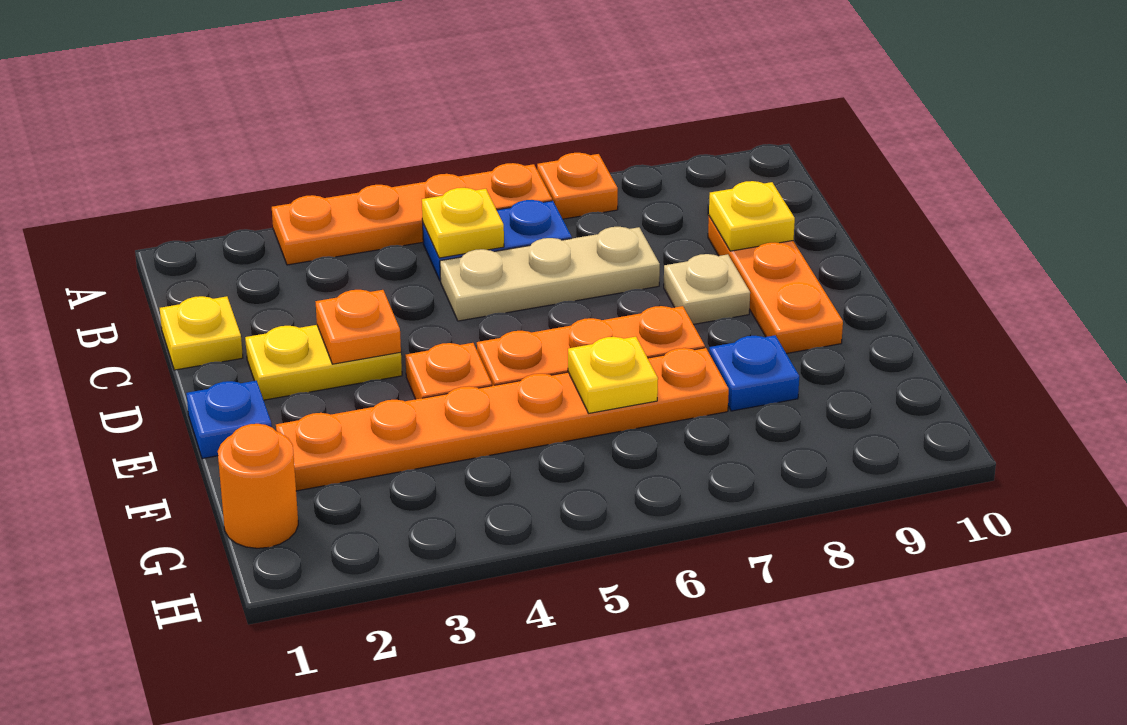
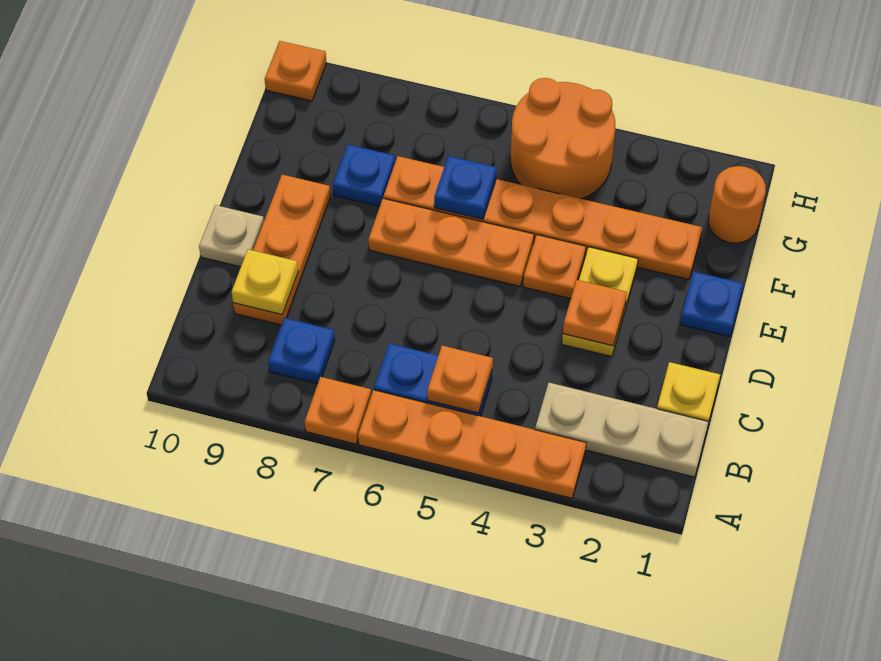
yellow plate B5 level 2 -> orange plate B5 level 2
none -> blue plate B8 level 1
tan plate C5:C7 level 1 -> tan plate B1:B3 level 1
yellow plate D2:D3 level 1 -> yellow plate D3:E3 level 1
tan plate D8 level 1 -> tan plate D10 level 1
yellow plate F6 level 2 -> blue plate F6 level 2
none -> orange round brick G4:H5 level 1
none -> orange plate H10 level 1

